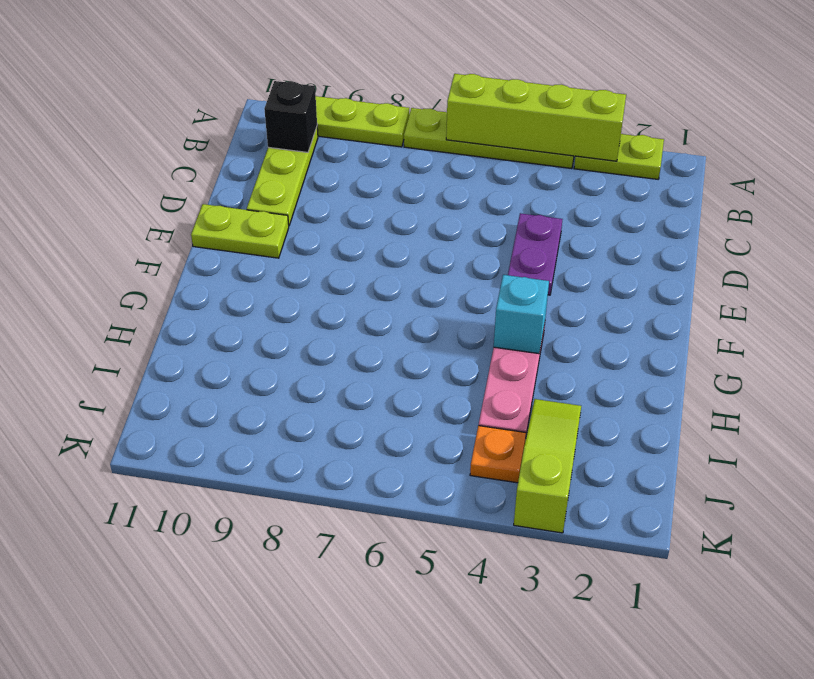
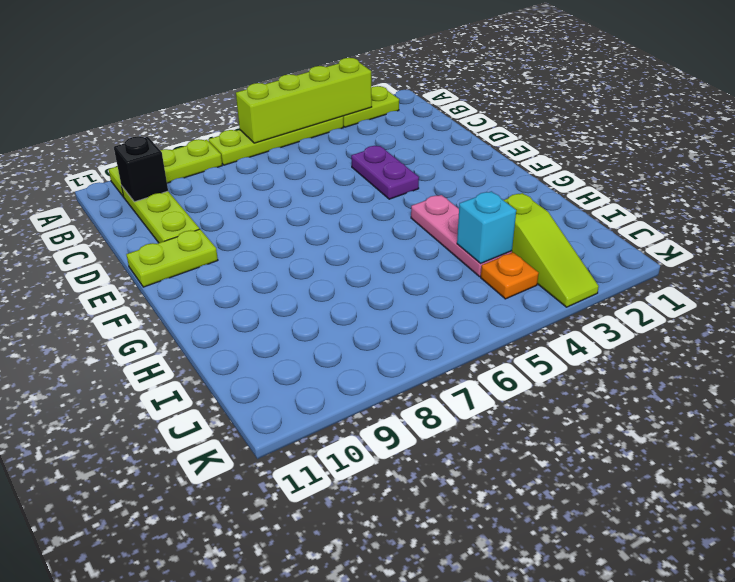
cyan brick G4 level 2 -> cyan brick I4 level 2
lime slope I3:K3 level 1 top K -> lime slope I3:K3 level 1 top I

